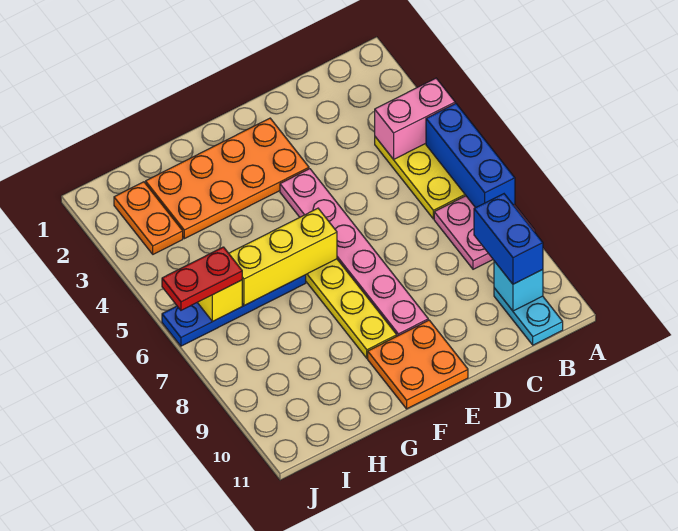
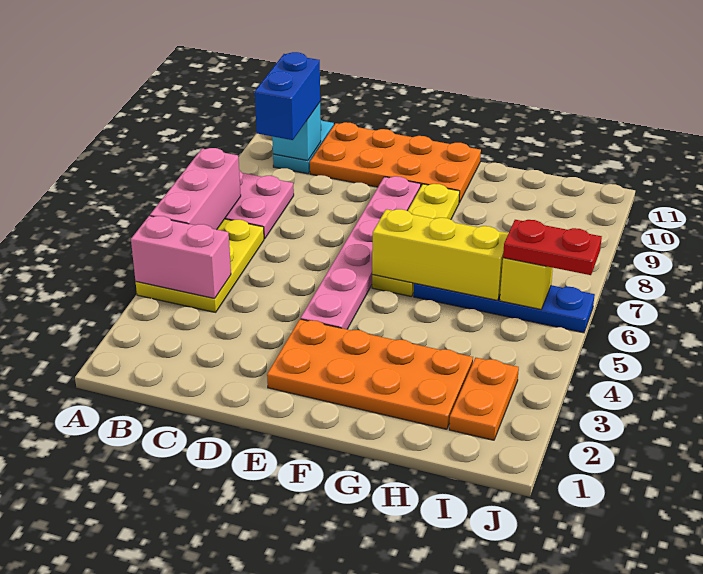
blue brick A5:A7 level 2 -> pink brick A5:A7 level 2
orange plate E10:F11 level 1 -> orange plate C10:F11 level 1

